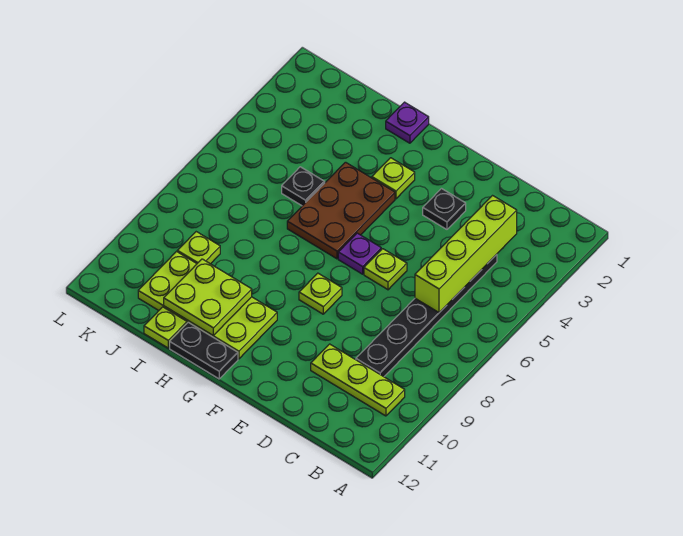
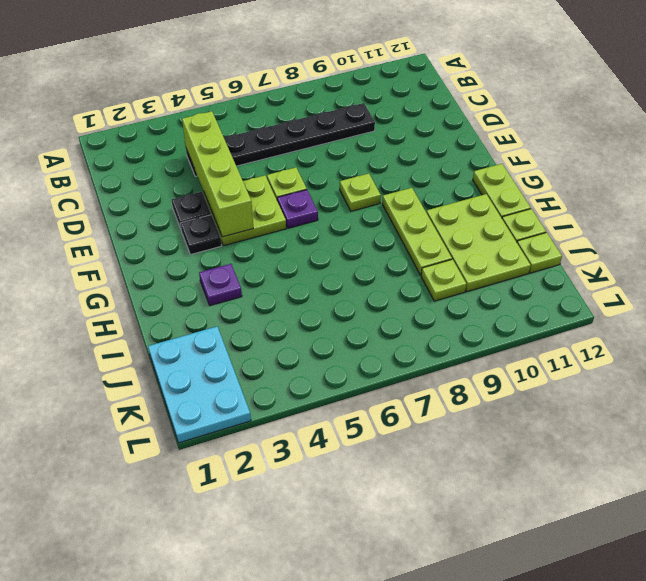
lime plate B10:D10 level 1 -> lime plate G9:I9 level 1
lime brick C3:C6 level 2 -> lime brick C4:F4 level 2
lime plate G3 level 1 -> lime plate J12 level 1
brown plate G4:H6 level 1 -> none
lime plate G10:J11 level 1 -> lime plate H10:J11 level 1
black plate G12:H12 level 1 -> lime plate G12:H12 level 1
purple plate H1 level 1 -> purple plate H3 level 1
lime plate H10:I11 level 2 -> lime plate E4:F5 level 1
black plate I5 level 1 -> black plate F3 level 1
none -> cyan plate J1:L2 level 1

